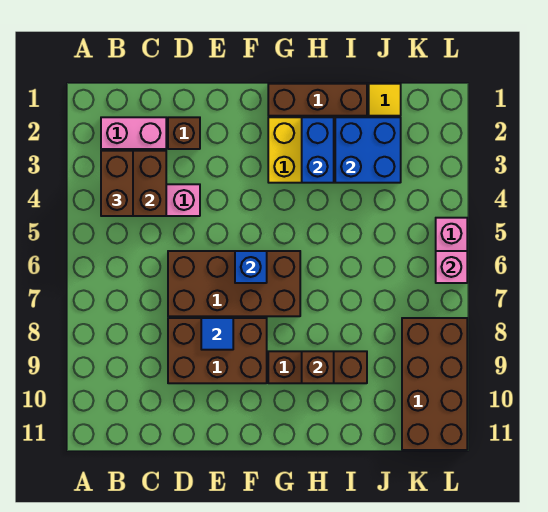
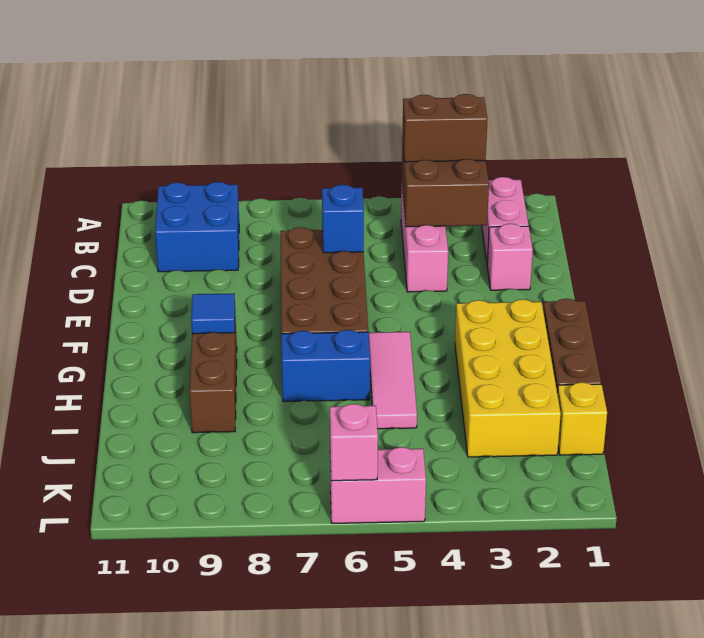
brown brick D2 level 1 -> pink brick D2 level 1
brown brick D8:F9 level 1 -> none
blue tile E8 level 2 -> blue tile G9 level 2
blue brick F6 level 2 -> blue brick D6 level 2
none -> pink tile G5:I5 level 1
blue brick H2:H3 level 2 -> blue brick H6:H7 level 1
brown brick H9 level 2 -> none
blue brick I2:J3 level 2 -> blue brick B9:C10 level 1
yellow tile J1 level 1 -> yellow brick J1 level 1
brown brick K8:L11 level 1 -> none

